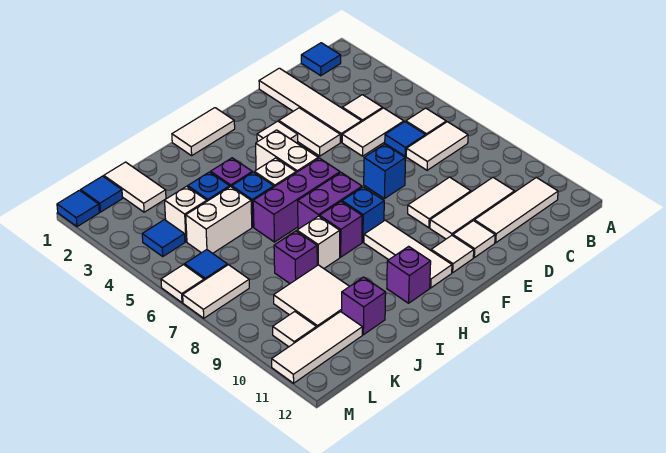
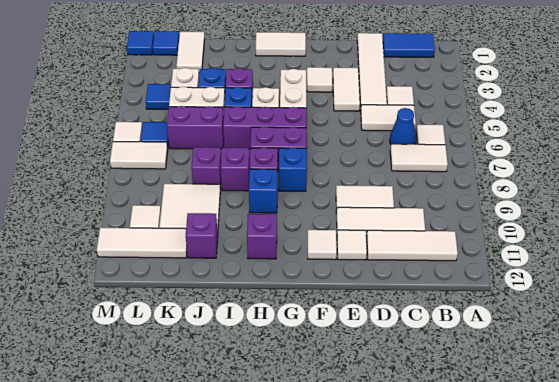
blue tile B1 level 1 -> blue tile B1:C1 level 1
blue tile C6 level 1 -> blue cone C6 level 1
blue brick E7 level 1 -> blue brick H9 level 1
white tile G9:G11 level 1 -> none
white brick I8 level 1 -> purple brick I8 level 1
none -> purple brick J6:K6 level 1

